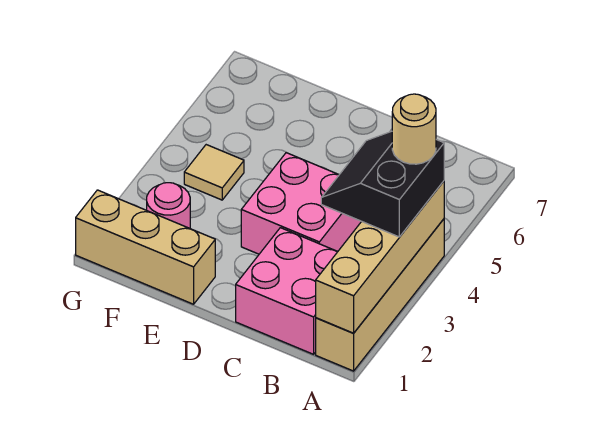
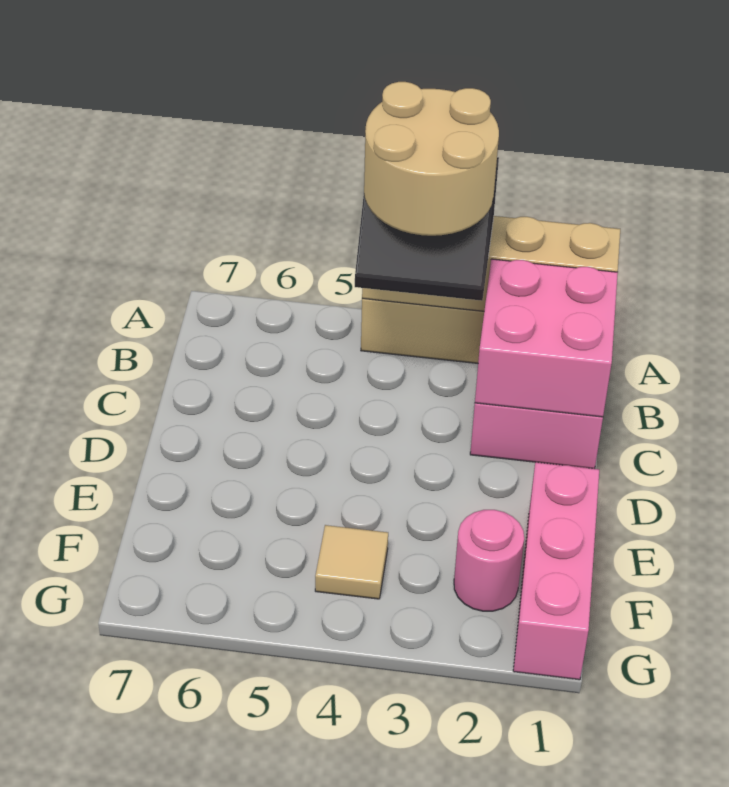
tan round brick A4 level 4 -> tan round brick A3:B4 level 4
pink brick C3:D4 level 1 -> pink brick B1:C2 level 2
tan brick E1:G1 level 1 -> pink brick E1:G1 level 1

